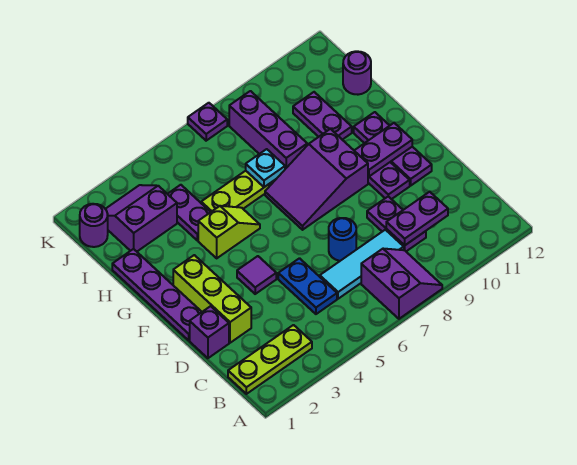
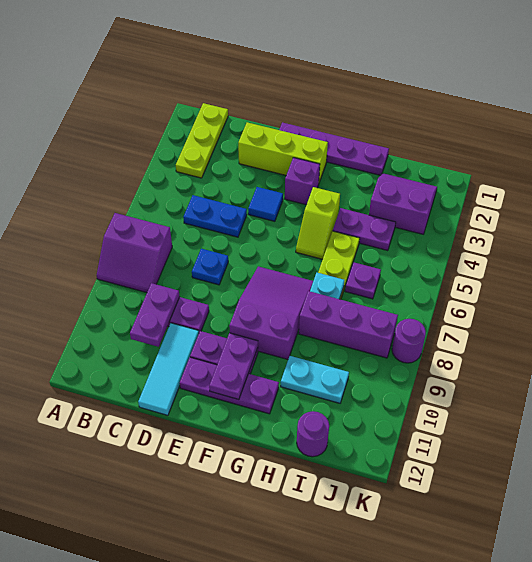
cyan tile C6:C8 level 1 -> cyan tile D10:D12 level 1
purple brick D1 level 1 -> purple brick F3 level 1
blue round brick D7 level 1 -> blue plate D7 level 1
purple tile E4 level 1 -> blue tile E4 level 1
purple plate H10:I10 level 1 -> cyan plate H10:I10 level 1
purple slope I2:J3 level 1 top I -> purple slope I2:J3 level 1 top 3
purple round brick J1 level 1 -> purple round brick K8 level 1
purple plate K7 level 1 -> purple plate I6 level 1

